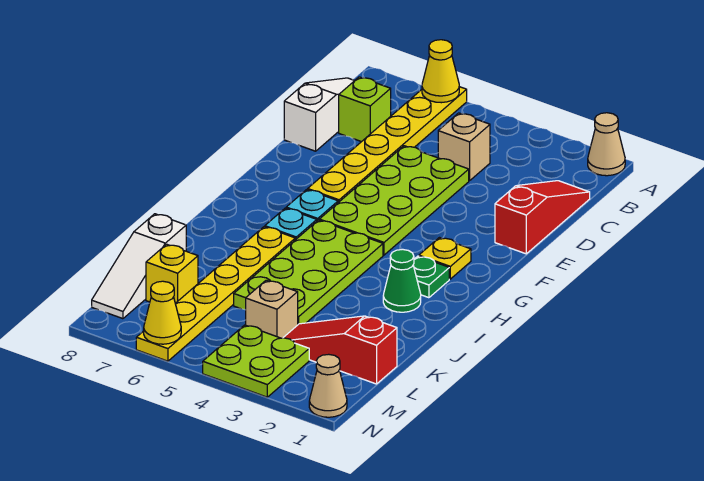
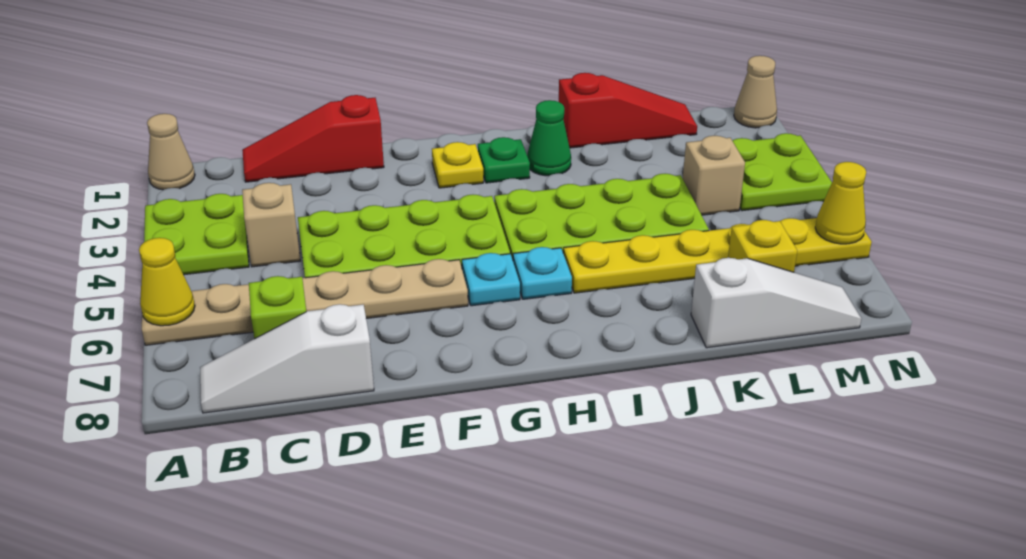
none -> lime plate A3:B4 level 1
yellow plate A6:F6 level 1 -> tan plate A6:F6 level 1
red slope L1:L3 level 1 top 1 -> red slope J1:L1 level 1 top J

